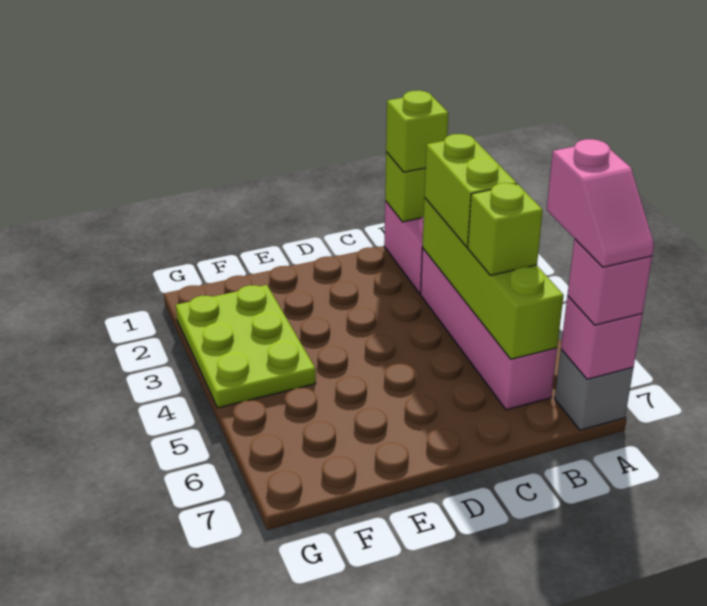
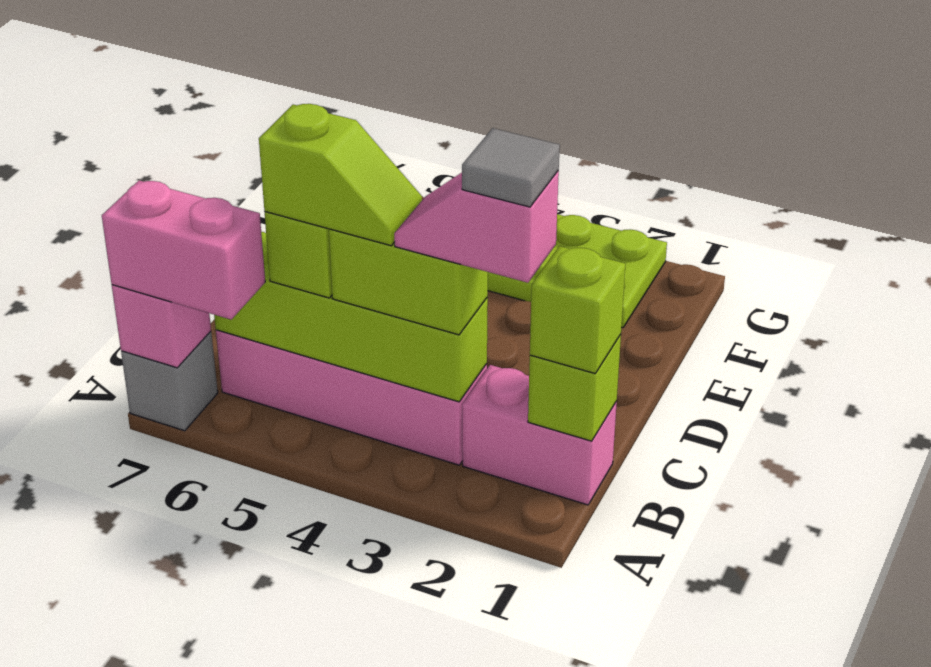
pink slope A6:A7 level 4 top 6 -> pink slope B2:B3 level 4 top 2
pink brick A7 level 3 -> pink brick A6:A7 level 3
none -> grey tile B2 level 5
none -> lime slope B4:B5 level 4 top 5

